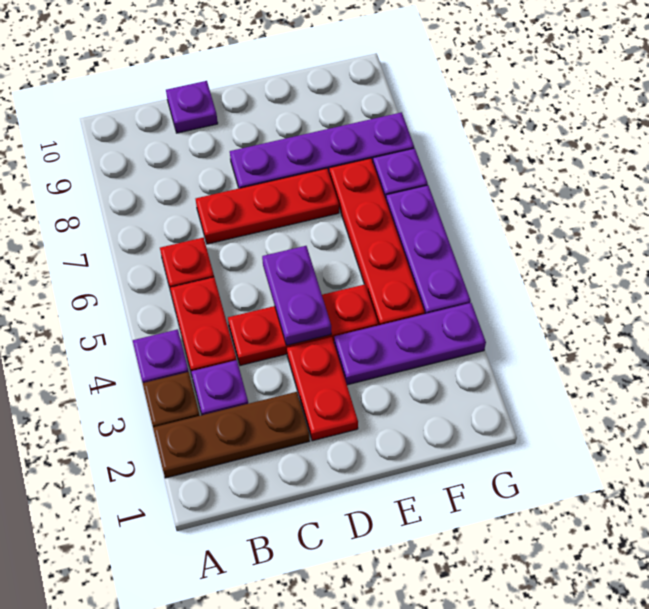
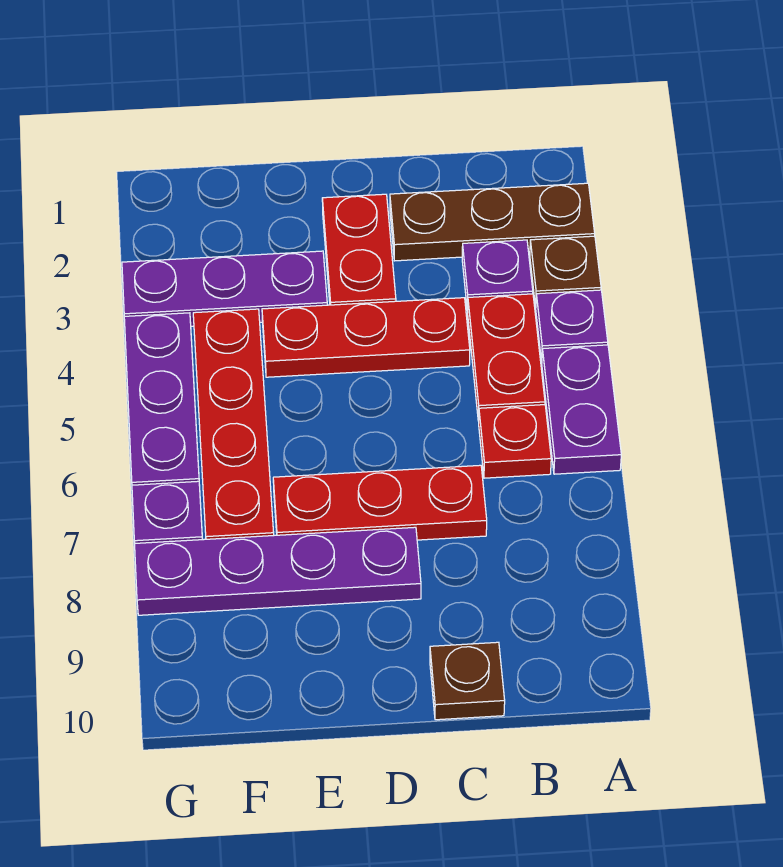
purple plate C10 level 1 -> brown plate C10 level 1
purple plate D4:D5 level 2 -> purple plate A5:A6 level 1

